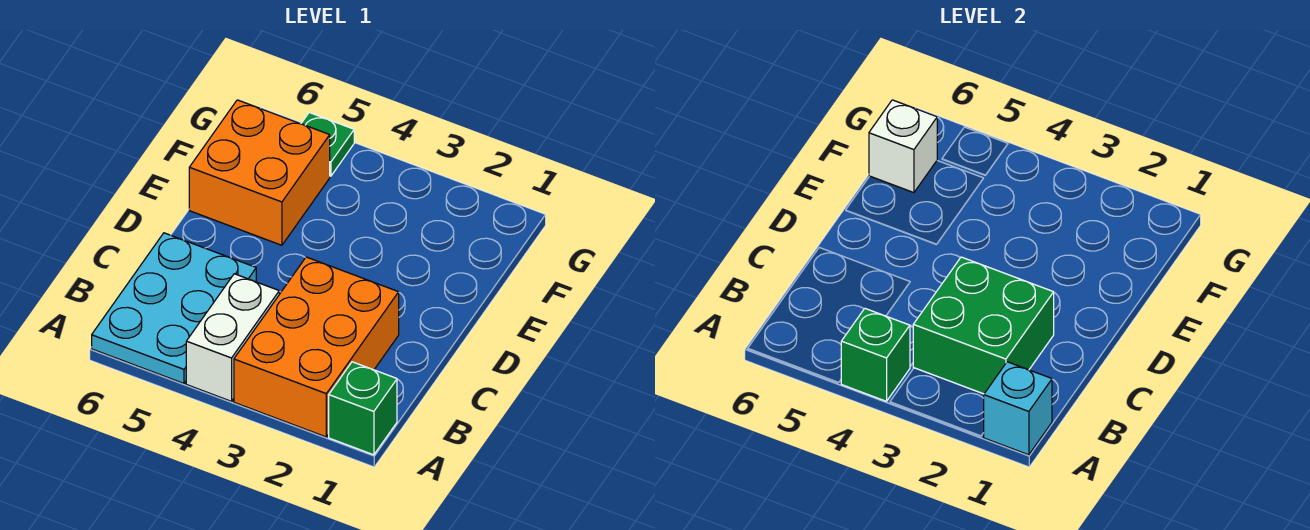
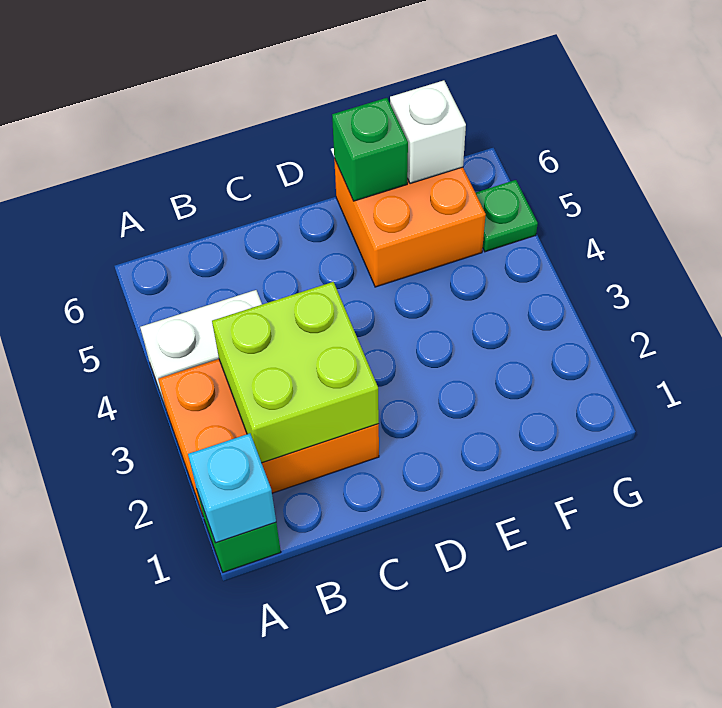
green brick A4 level 2 -> green brick E6 level 2
cyan plate A5:C6 level 1 -> none
green brick B2:C3 level 2 -> lime brick B2:C3 level 2

